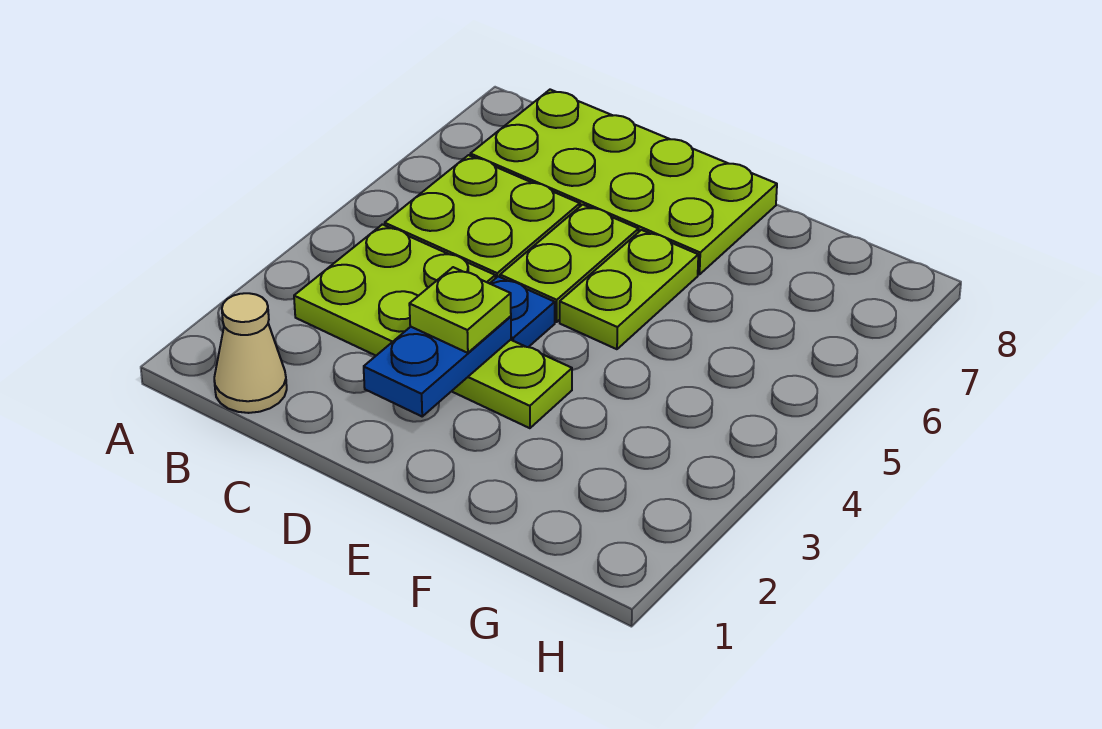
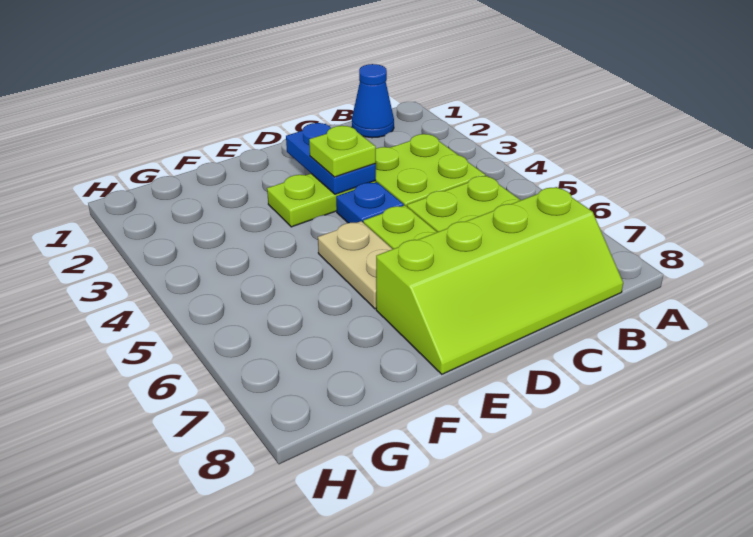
tan cone B1 level 1 -> blue cone B1 level 1
lime plate B7:E8 level 1 -> lime slope B7:E8 level 1 top 7
lime plate E5:E6 level 1 -> tan plate E5:E6 level 1

